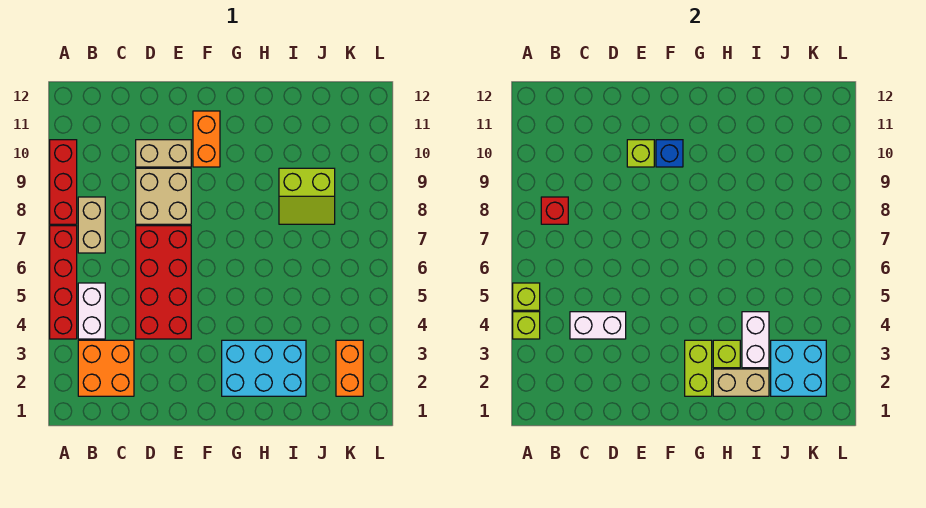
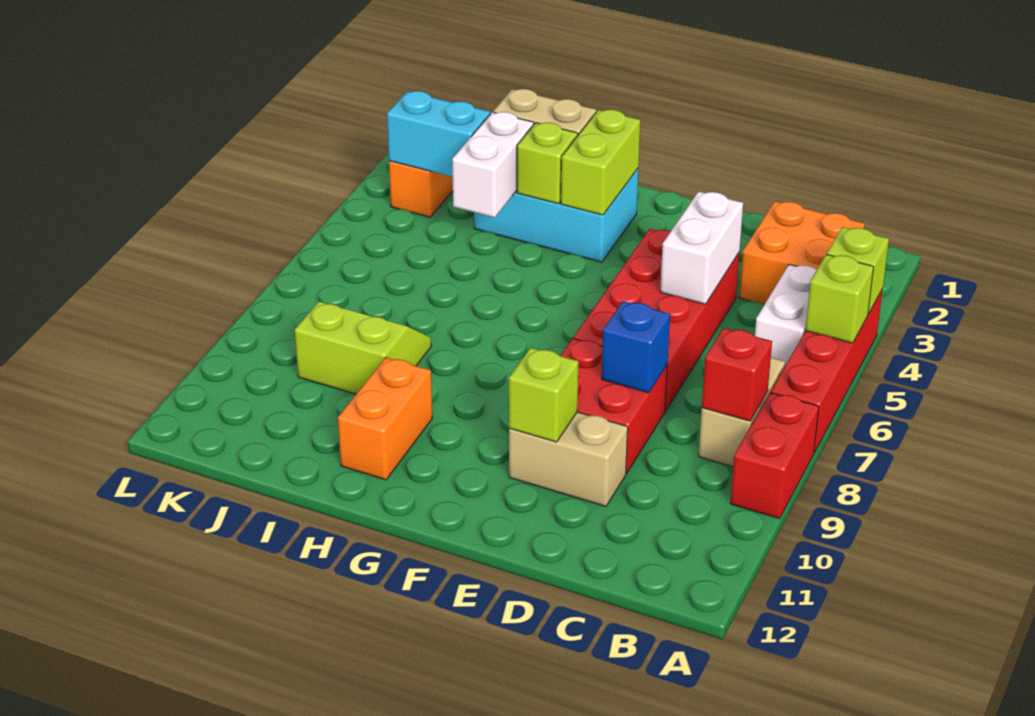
red brick A8:A10 level 1 -> red brick A8:A9 level 1
white brick C4:D4 level 2 -> white brick D4:D5 level 2
tan brick D8:E9 level 1 -> red brick D8:E9 level 1
orange brick F10:F11 level 1 -> orange brick H10:H11 level 1
blue brick F10 level 2 -> blue brick D8 level 2
cyan brick J2:K3 level 2 -> cyan brick J3:K3 level 2

